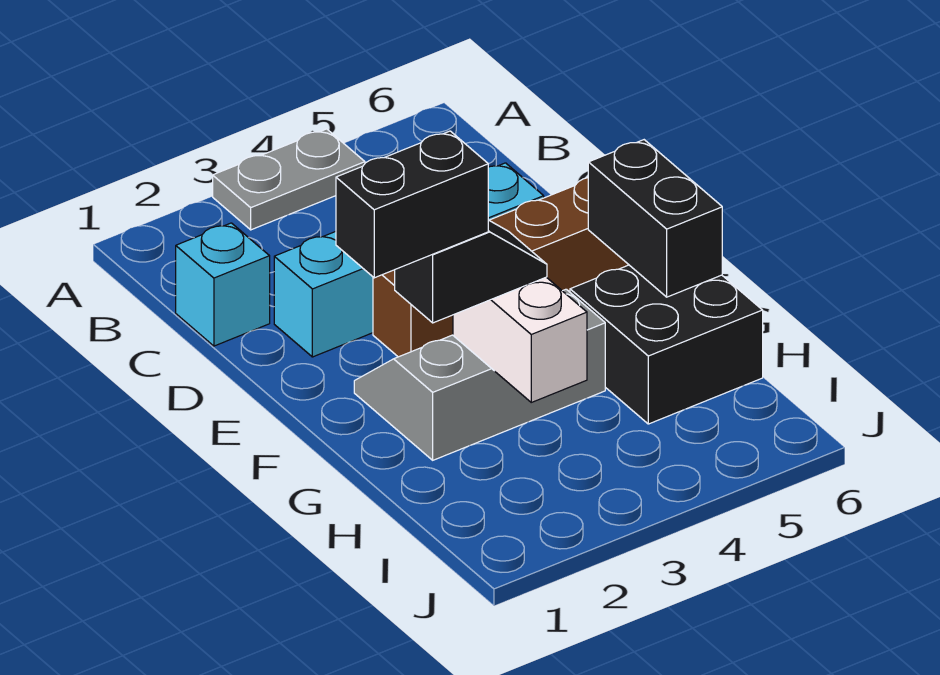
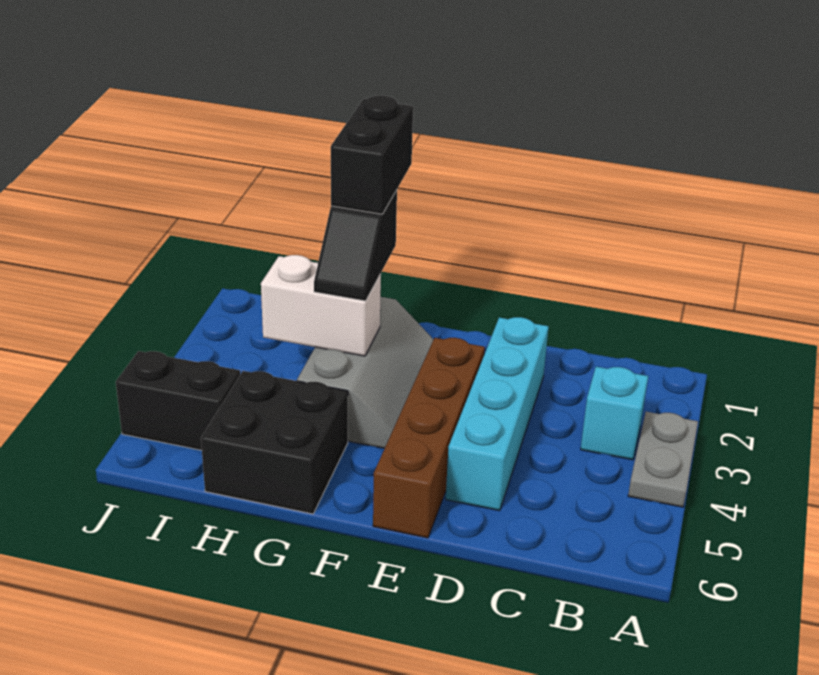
cyan brick C1 level 1 -> cyan brick B3 level 1
black brick F6:G6 level 2 -> black brick I5:J5 level 1

